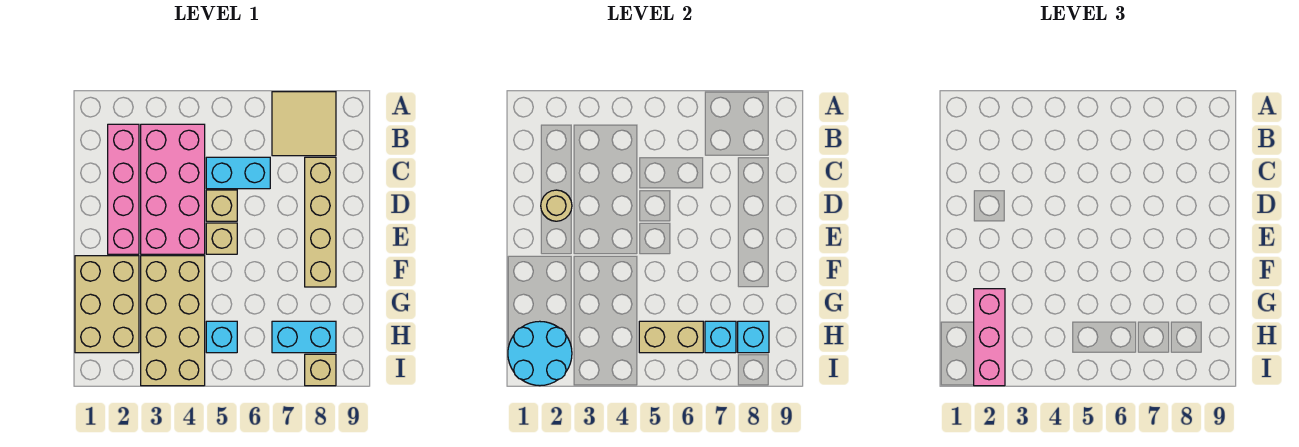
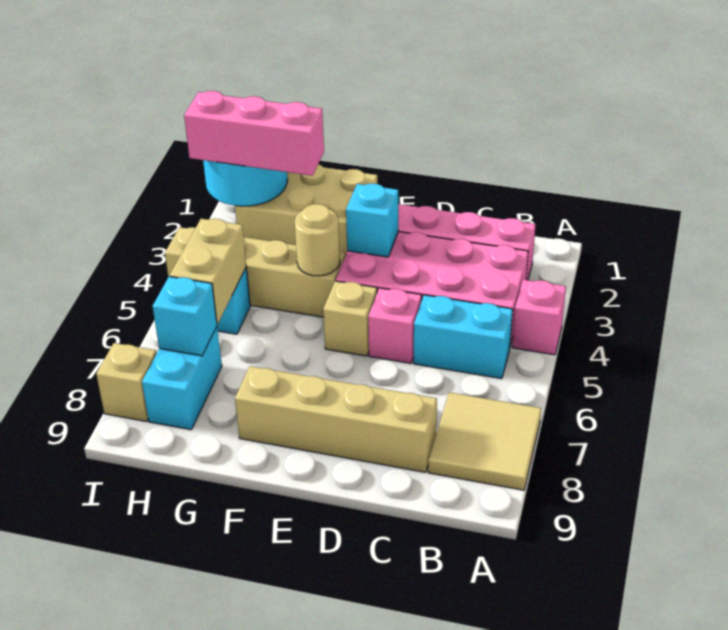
none -> pink brick A4 level 1
cyan brick C5:C6 level 1 -> cyan brick B5:C5 level 1
tan round brick D2 level 2 -> tan round brick F4 level 2
tan brick D5 level 1 -> pink brick D5 level 1
tan brick F3:I4 level 1 -> tan brick F4:I4 level 1
cyan brick H8 level 2 -> cyan brick E3 level 2

